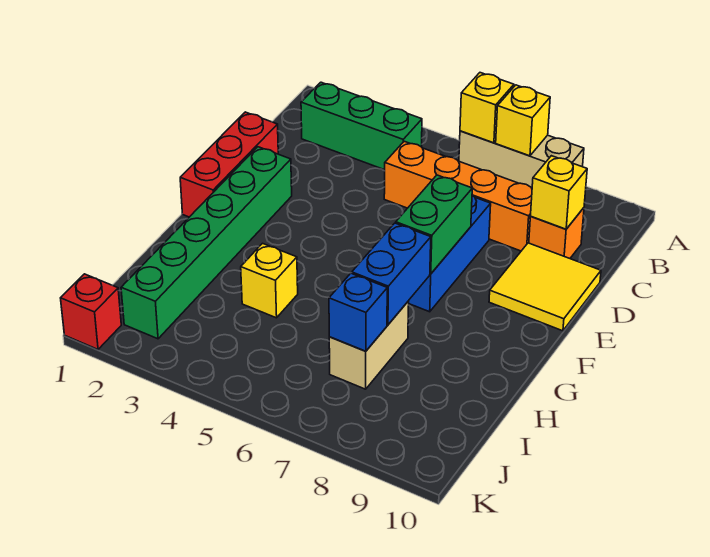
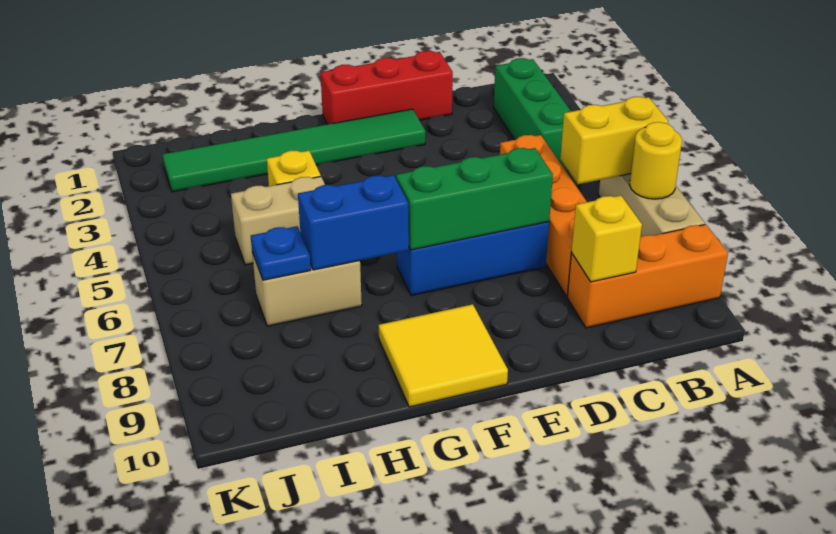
yellow brick A6 level 2 -> yellow brick A6:B6 level 2
yellow brick A7 level 2 -> yellow round brick A7 level 2
orange brick C9 level 1 -> orange brick A9:C9 level 1
yellow tile D9:E10 level 1 -> yellow tile F9:G10 level 1
green brick E2:J2 level 1 -> green tile E2:J2 level 1
green brick E7:F7 level 2 -> green brick D7:F7 level 2
none -> tan brick H5:I5 level 1
blue brick I7 level 2 -> blue plate I7 level 2
red brick K1 level 1 -> none

